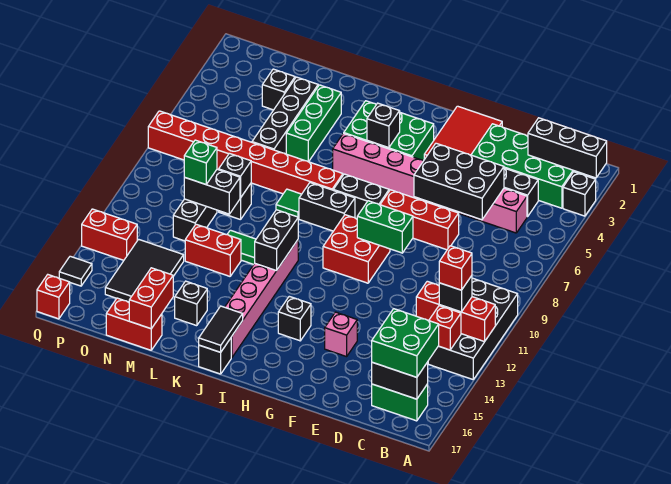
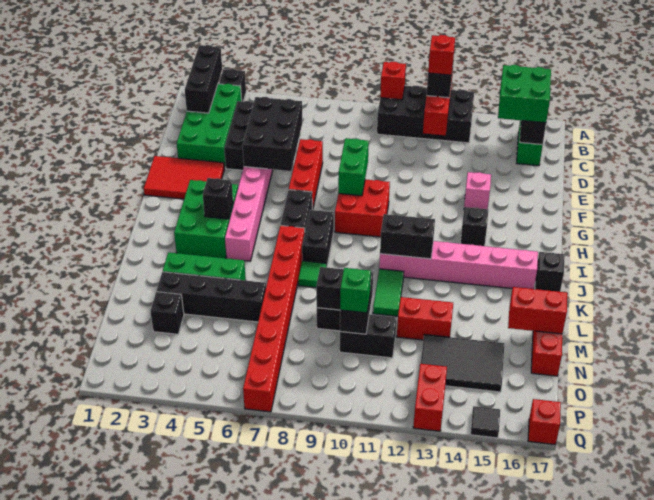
red brick B13 level 2 -> red brick A10 level 2
black tile J16:J17 level 2 -> none
red brick L12:M12 level 1 -> red brick M12:M13 level 1
black brick L15 level 1 -> none

